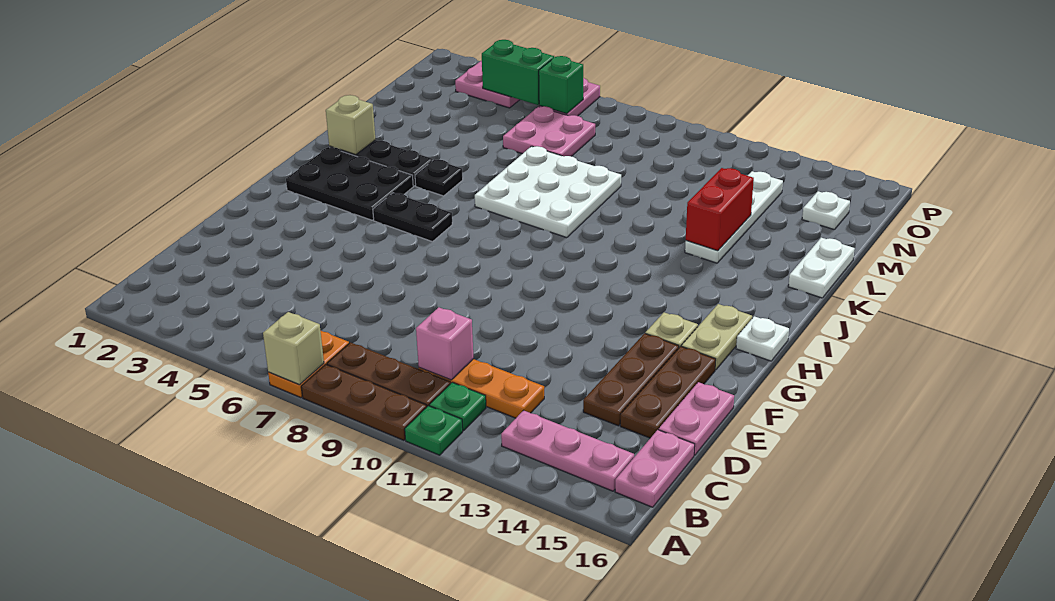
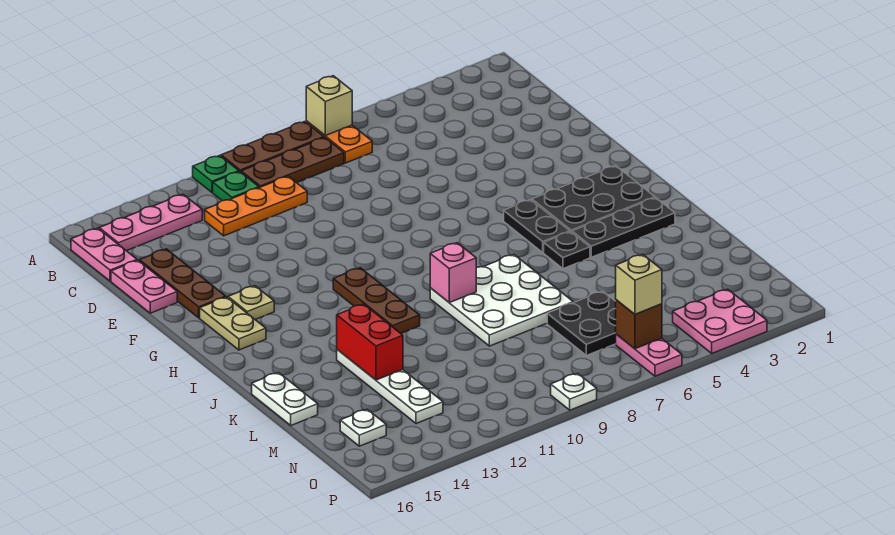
pink brick C10 level 2 -> pink brick J9 level 2
brown plate D14:F14 level 1 -> brown plate H11:J11 level 1
black plate H5:H6 level 1 -> black plate H5:I5 level 1
white plate H16 level 1 -> white plate P9 level 1
tan brick J2 level 2 -> tan brick O6 level 3
pink plate M6:N7 level 1 -> black plate M6:N7 level 1
green brick O4:O5 level 2 -> none
green brick O6 level 2 -> brown brick O6 level 2

